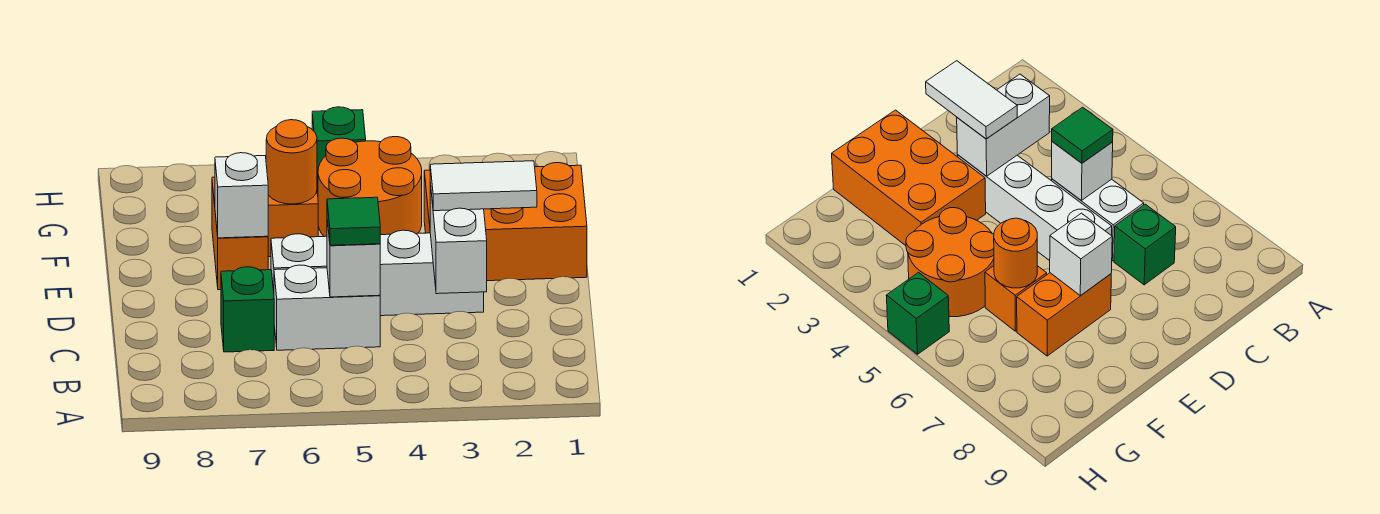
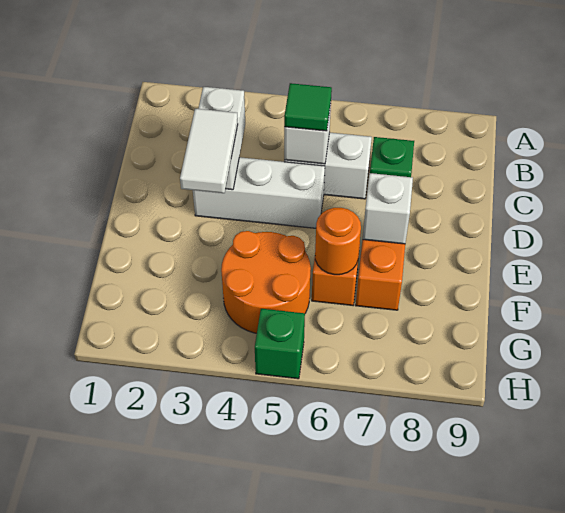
white tile D2:D3 level 3 -> white tile D3:E3 level 3
white brick D3:D6 level 1 -> white brick D3:D5 level 1
orange brick E1:F3 level 1 -> none

